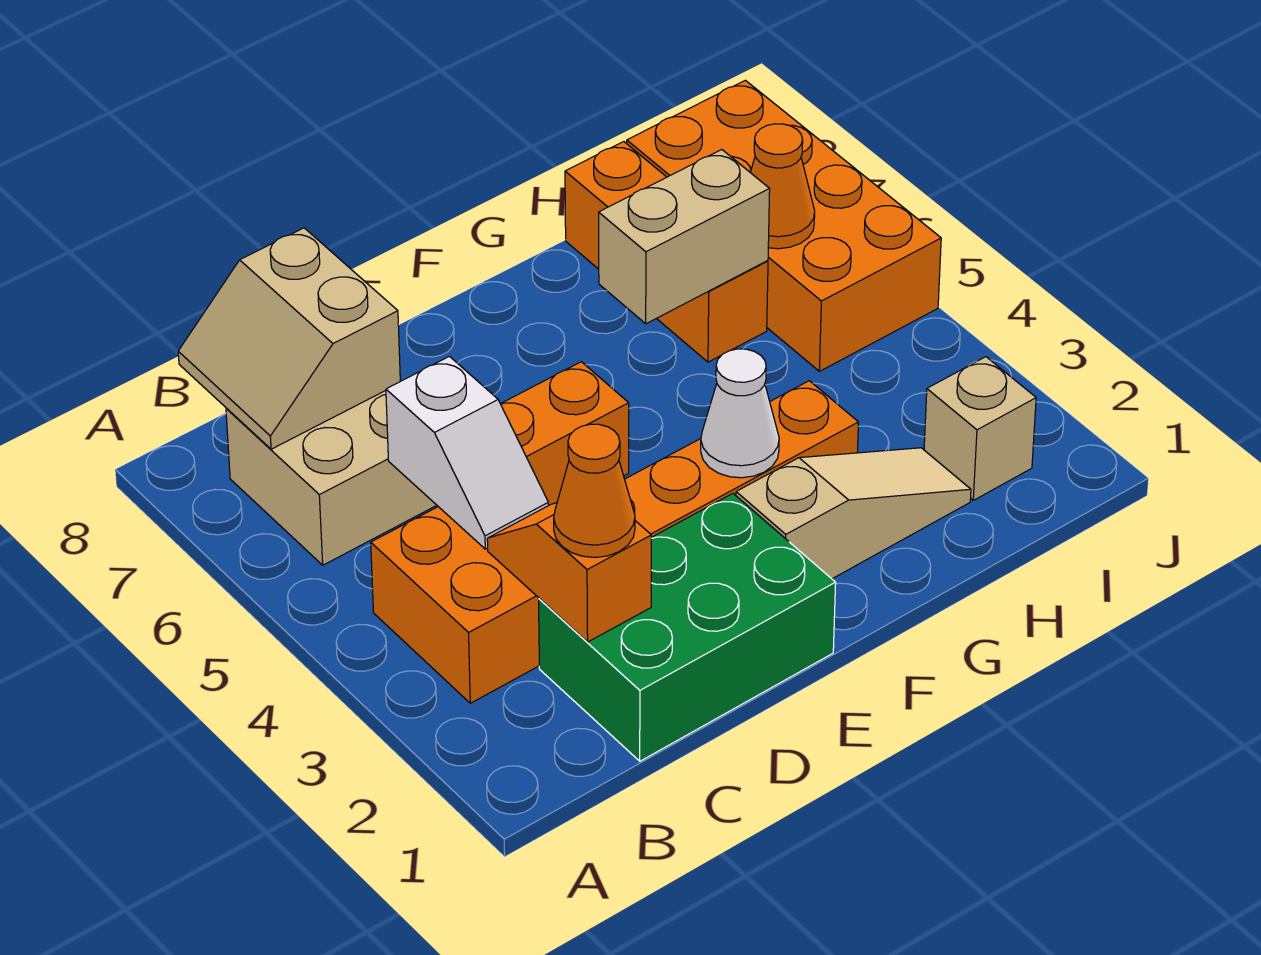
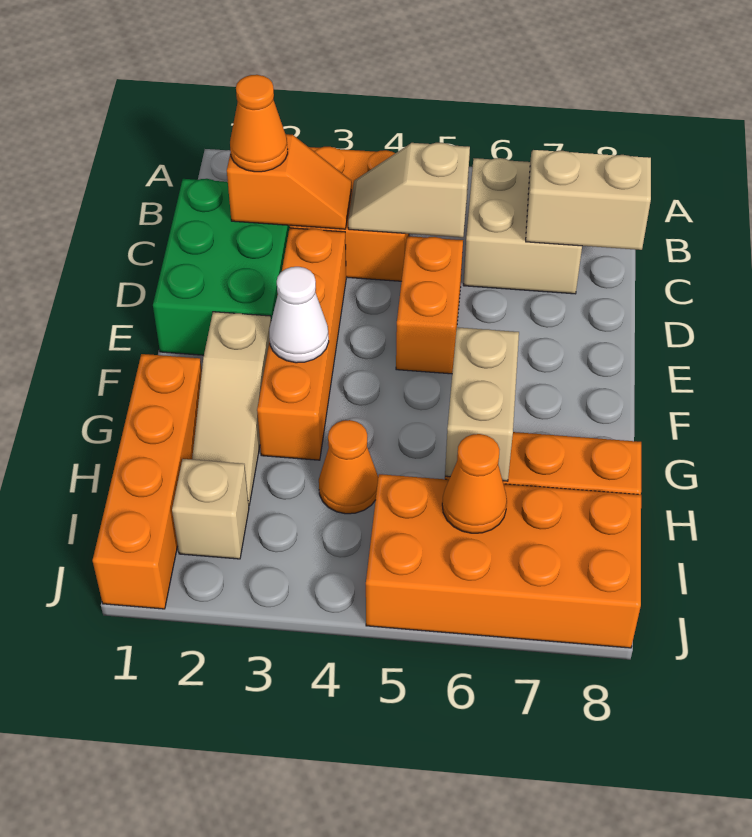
white slope C4:C5 level 2 top 5 -> tan slope C4:C5 level 2 top 5
none -> orange brick G1:J1 level 1
none -> orange cone H4 level 1

